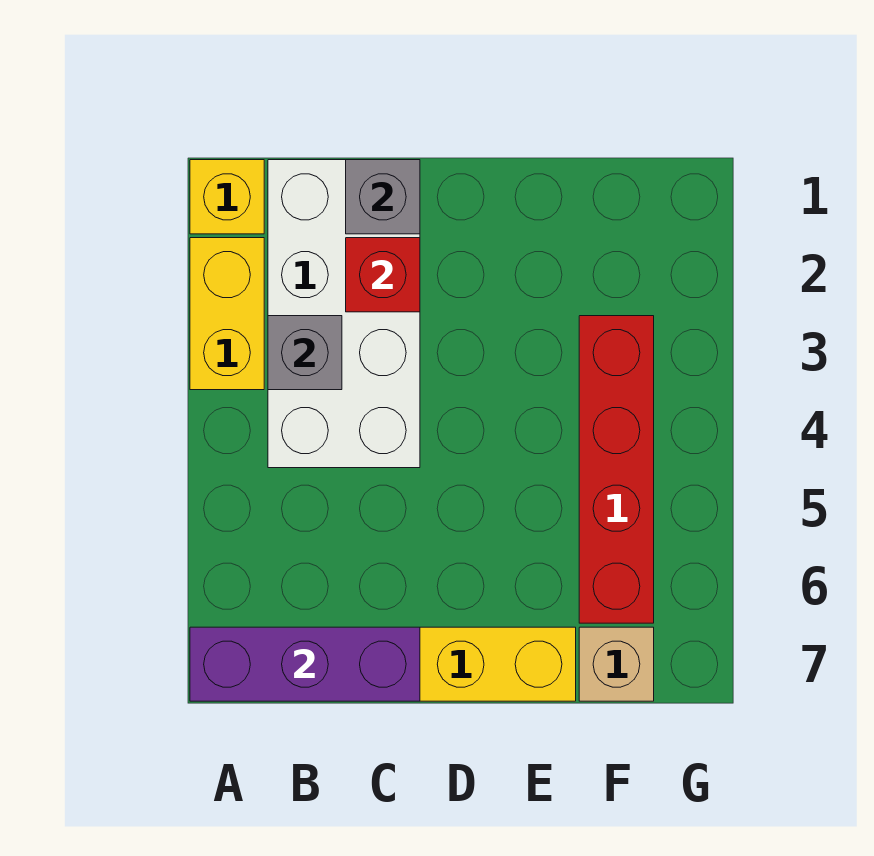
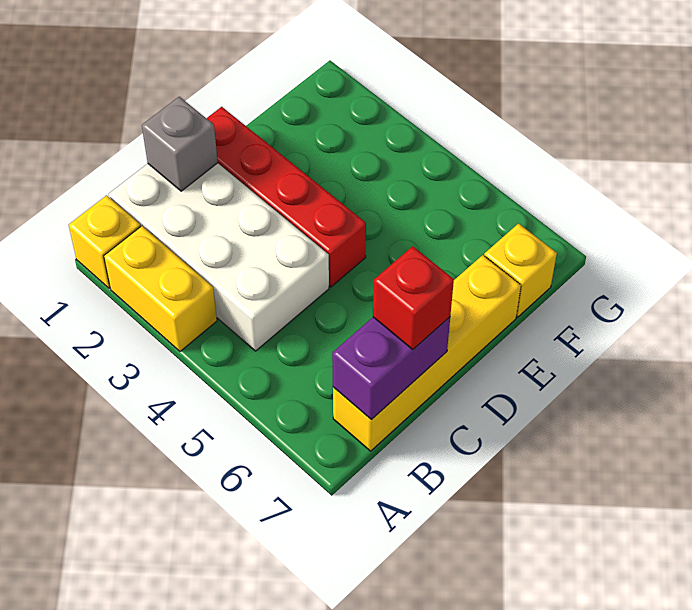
purple brick A7:C7 level 2 -> purple brick B7:C7 level 2
grey brick B3 level 2 -> none
red brick C2 level 2 -> red brick C7 level 3
red brick F3:F6 level 1 -> red brick D1:D4 level 1
tan brick F7 level 1 -> yellow brick F7 level 1

